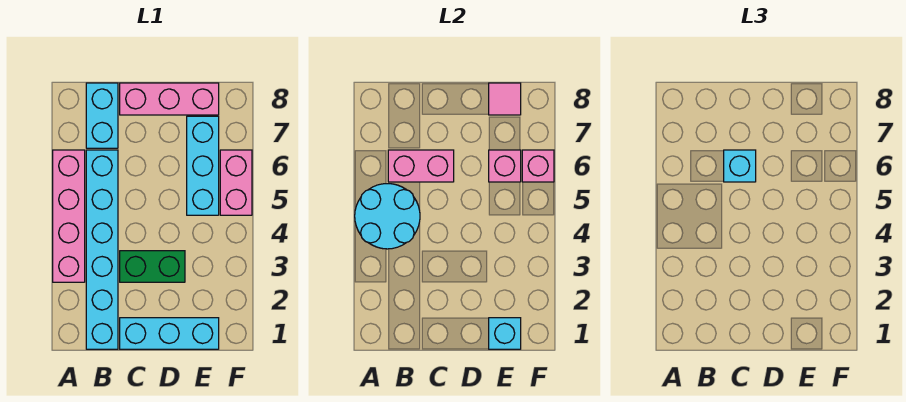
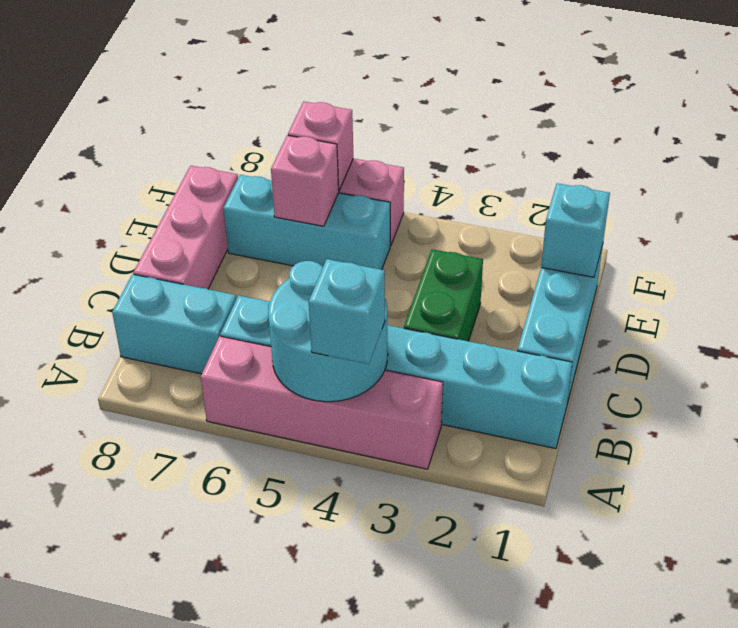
pink brick B6:C6 level 2 -> none
cyan brick C6 level 3 -> cyan brick A4 level 3
pink tile E8 level 2 -> none

